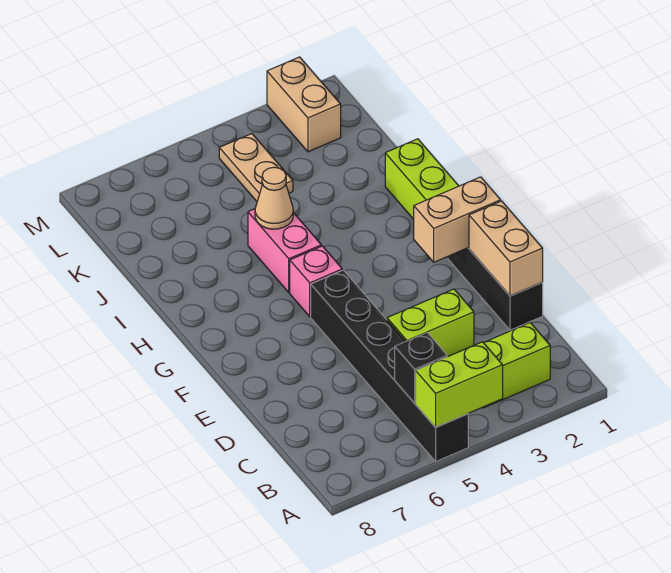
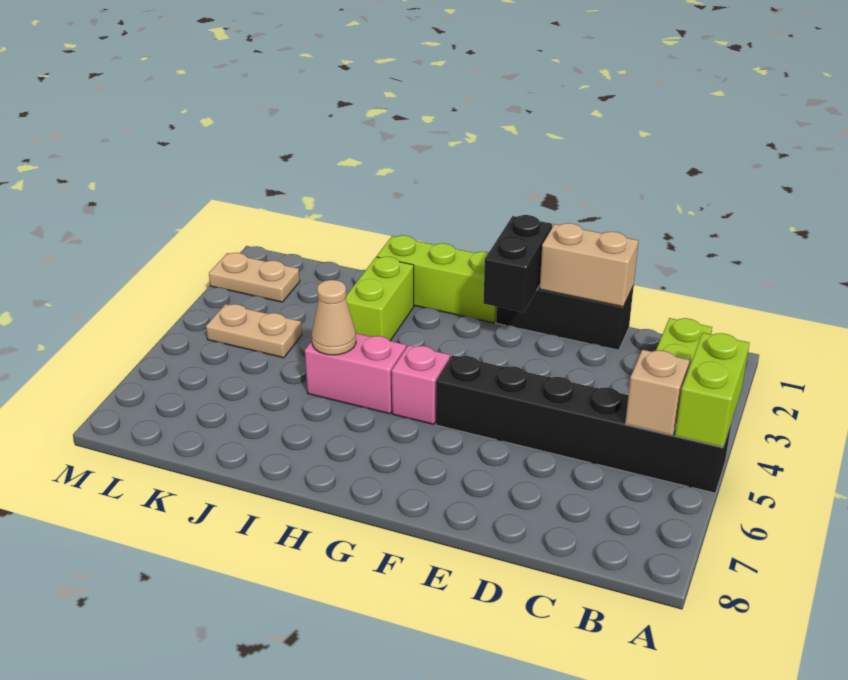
black brick B5 level 2 -> tan brick B5 level 2
lime brick D3:D4 level 1 -> lime brick I2:I3 level 1
tan brick F1:F2 level 2 -> black brick F1:F2 level 2
tan brick L2:M2 level 1 -> tan plate L2:M2 level 1

